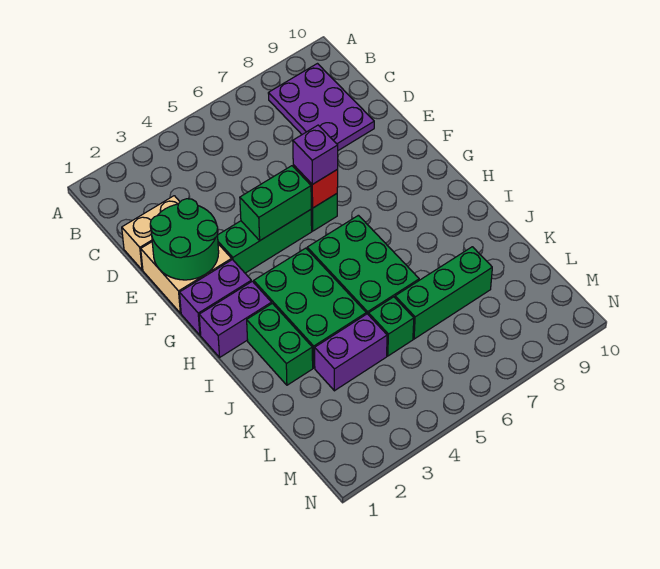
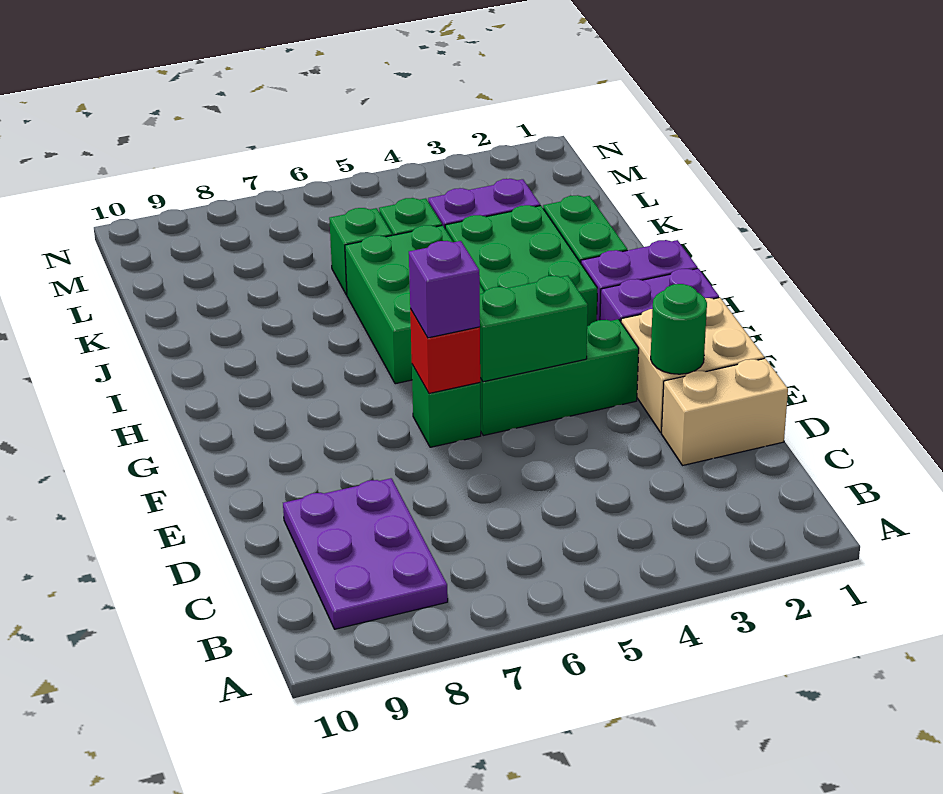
green round brick E1:F2 level 2 -> green round brick E2 level 2
green brick K6:K8 level 1 -> green brick K6 level 1

